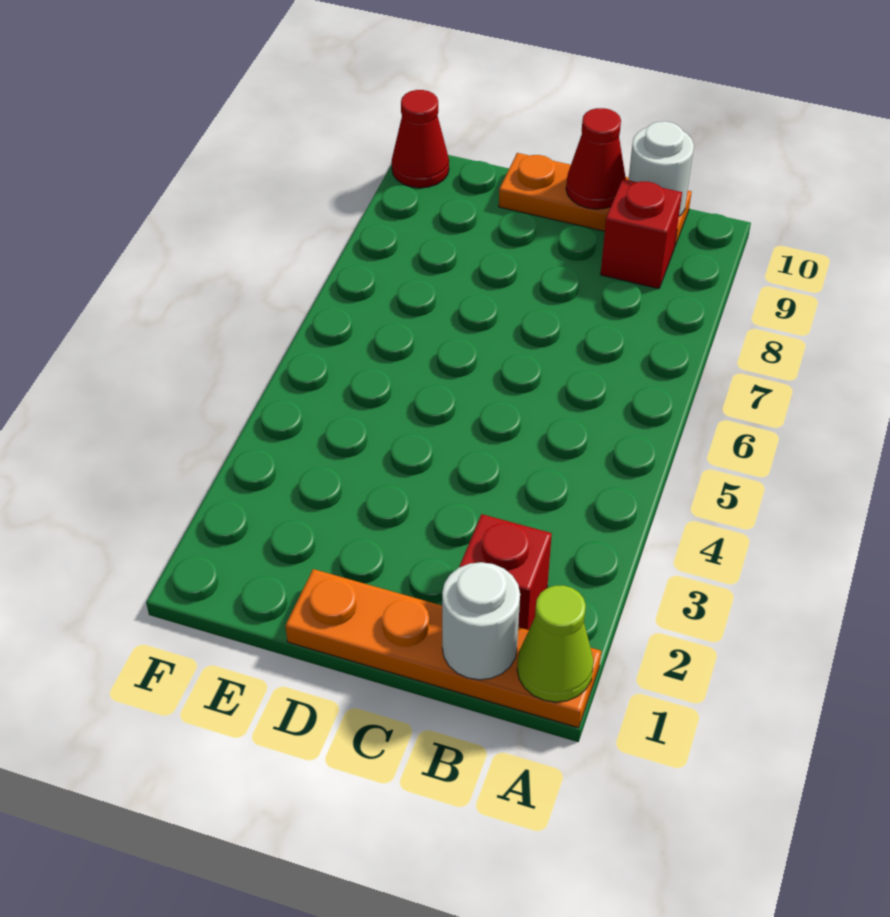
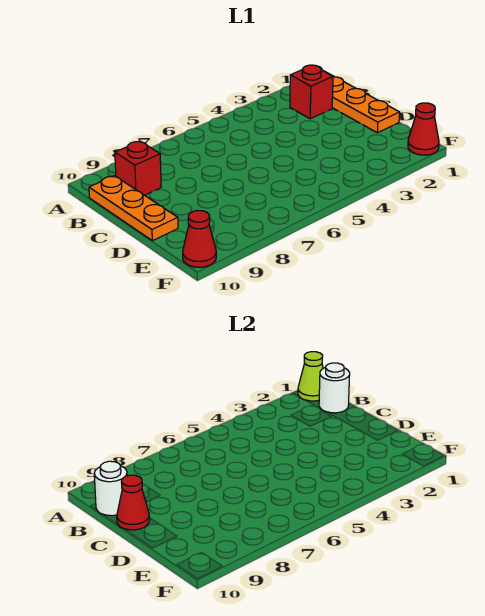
none -> red cone F1 level 1

